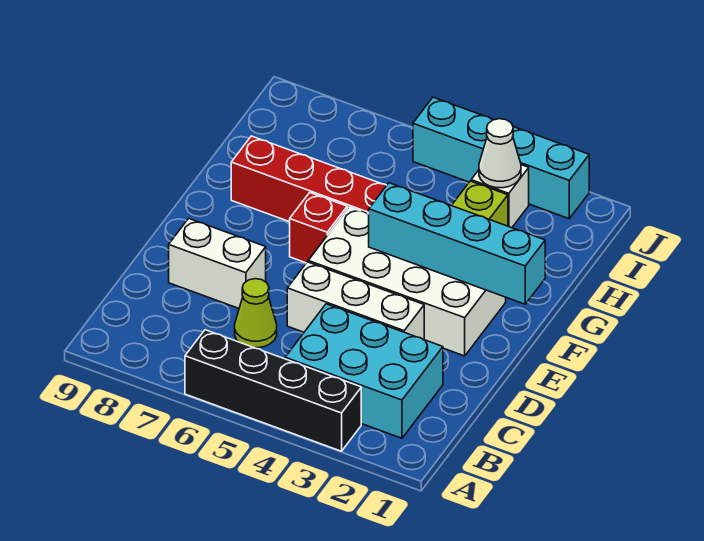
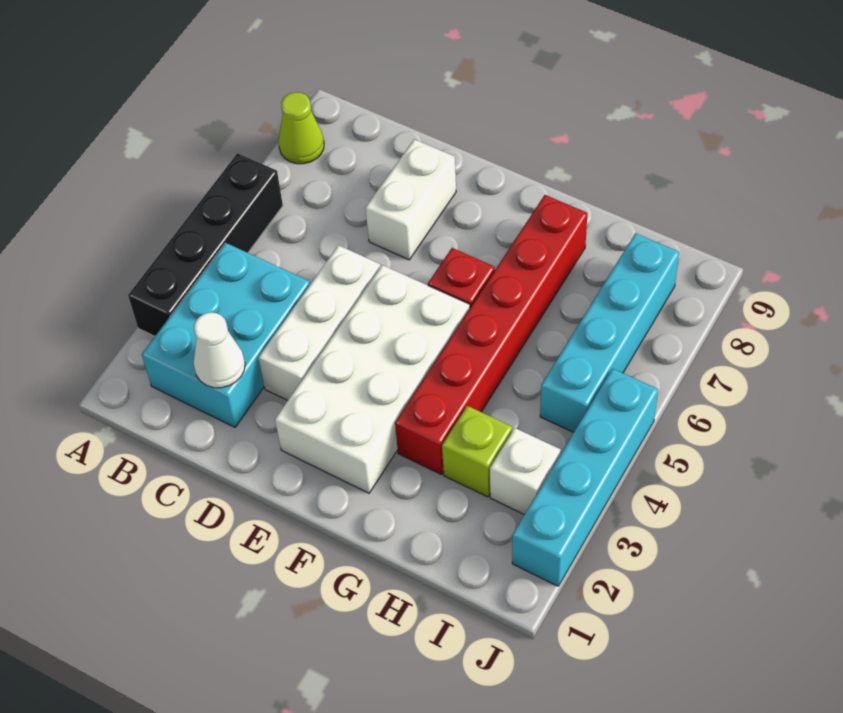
lime cone C6 level 1 -> lime cone A8 level 1
cyan brick F1:F4 level 2 -> cyan brick I5:I8 level 1
white cone I3 level 2 -> white cone C2 level 2

